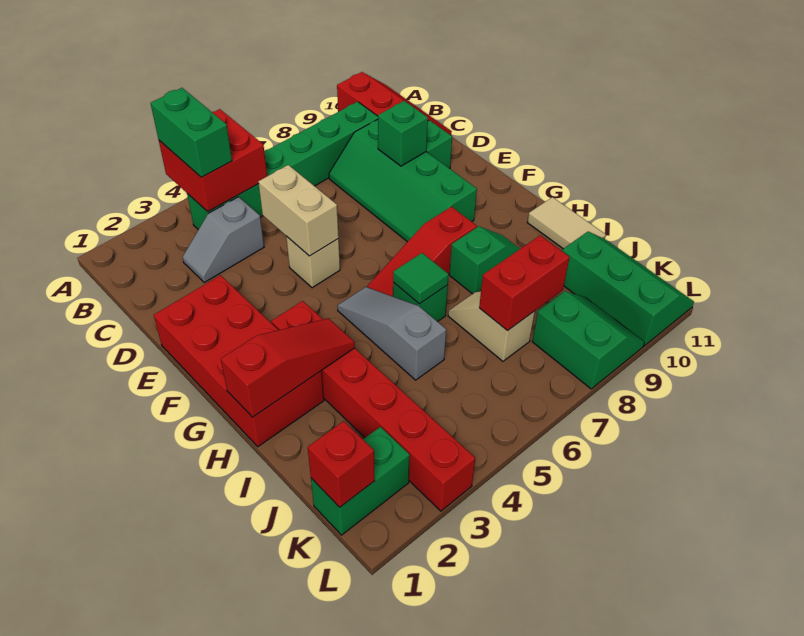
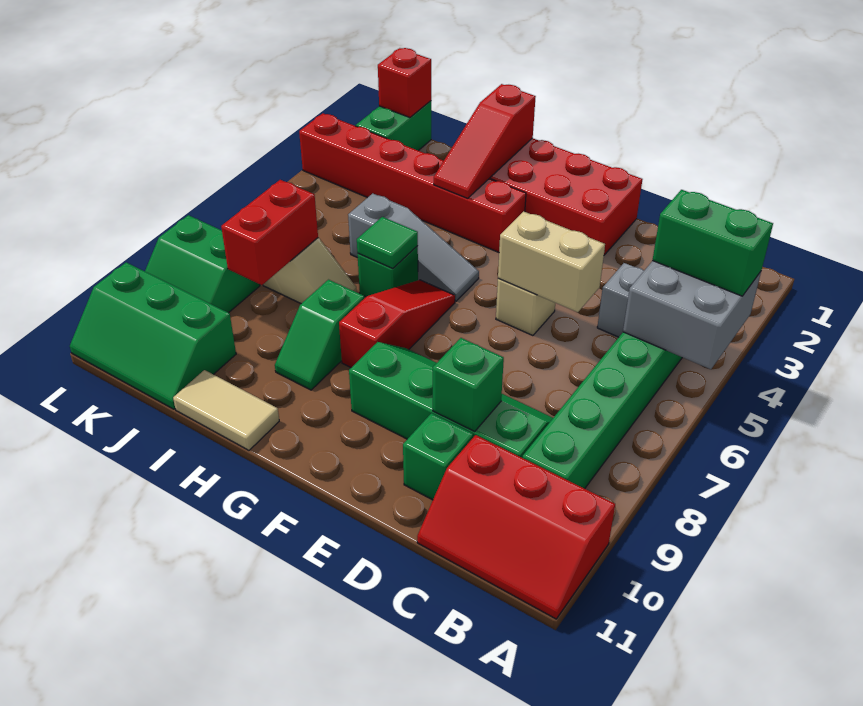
red brick A4:B5 level 2 -> grey brick A4:B5 level 2

